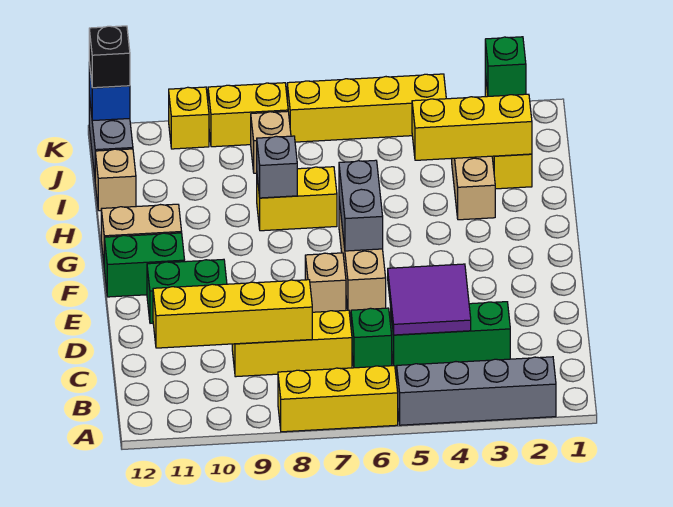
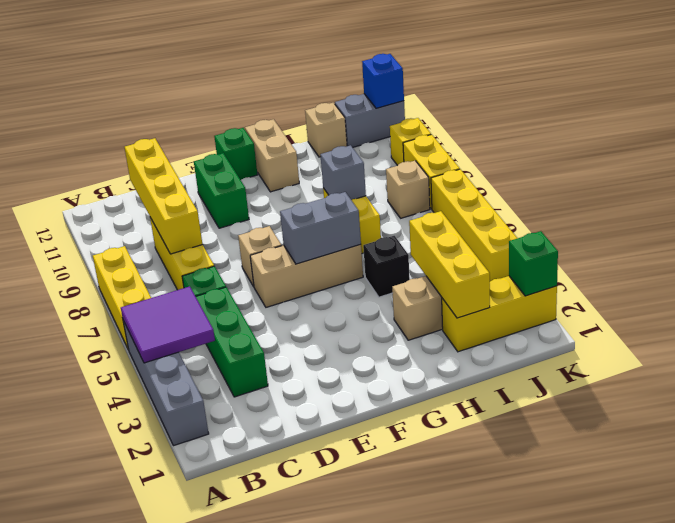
purple tile C4:D5 level 2 -> purple tile A4:B5 level 2
green brick F11:F12 level 1 -> green brick F12 level 1
black brick K12 level 3 -> black brick H5 level 1

